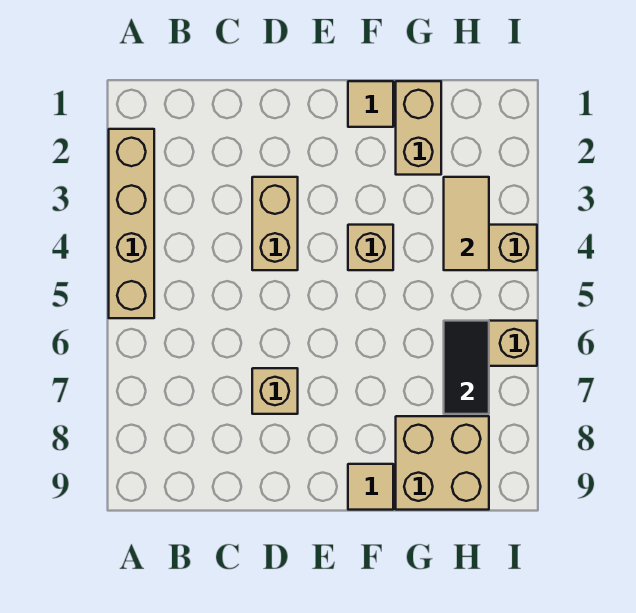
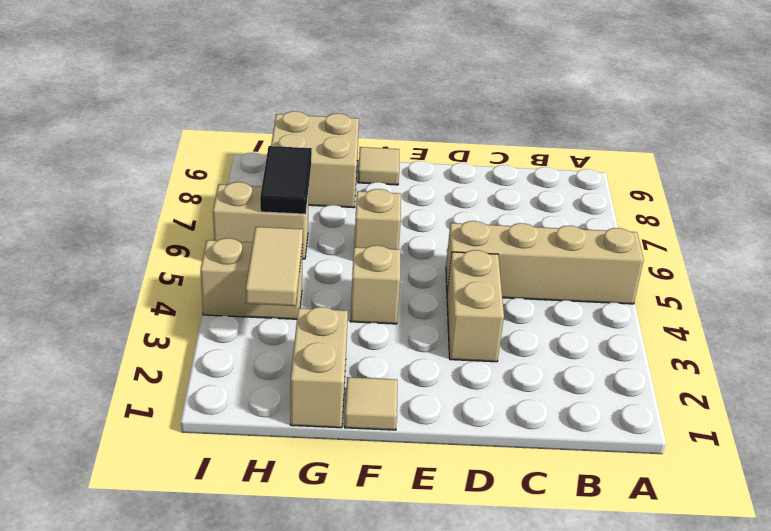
tan brick A2:A5 level 1 -> tan brick A5:D5 level 1
tan brick D7 level 1 -> tan brick F6 level 1

